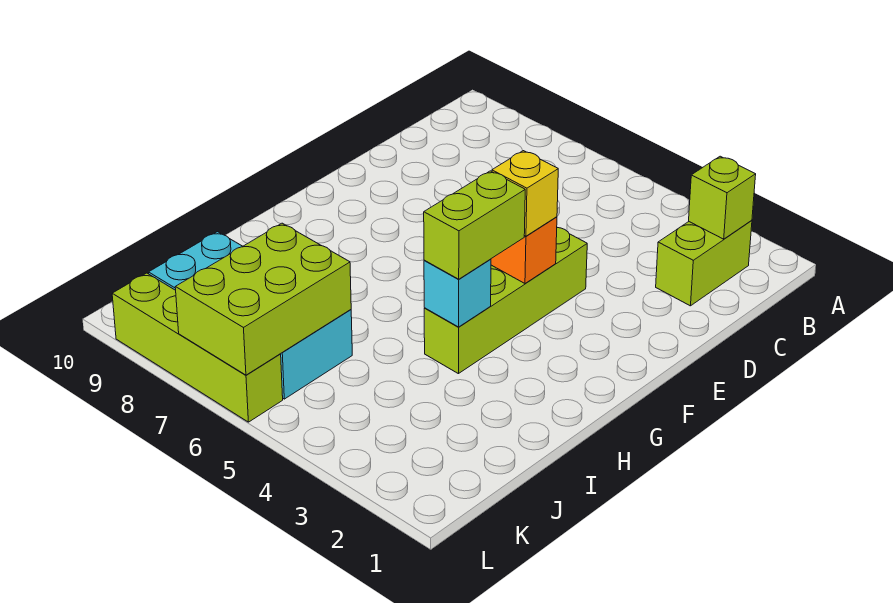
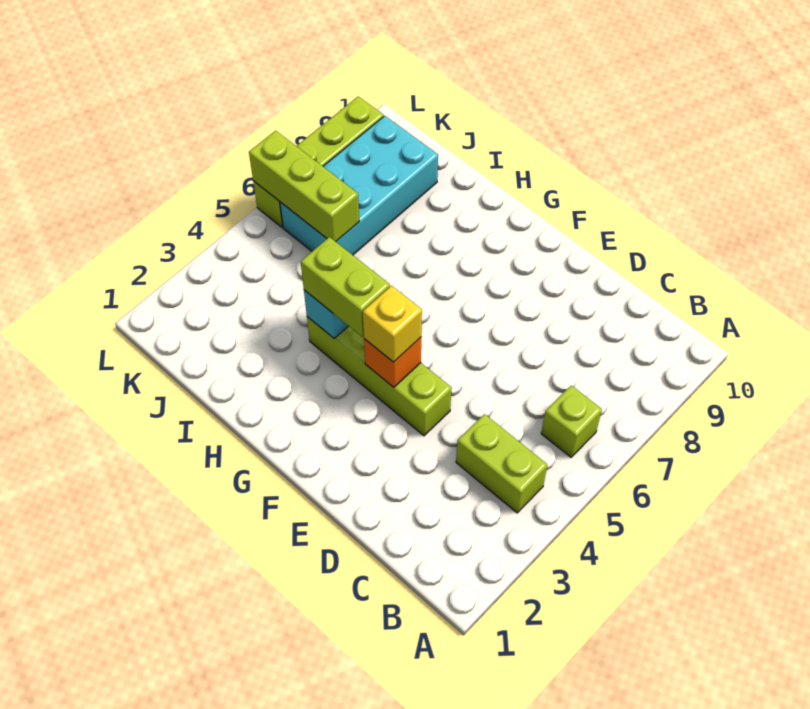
lime brick B2:C2 level 1 -> lime brick B4:C4 level 1
lime brick B2 level 2 -> lime brick B6 level 1
lime brick J6:L7 level 2 -> lime brick J6:L6 level 2

